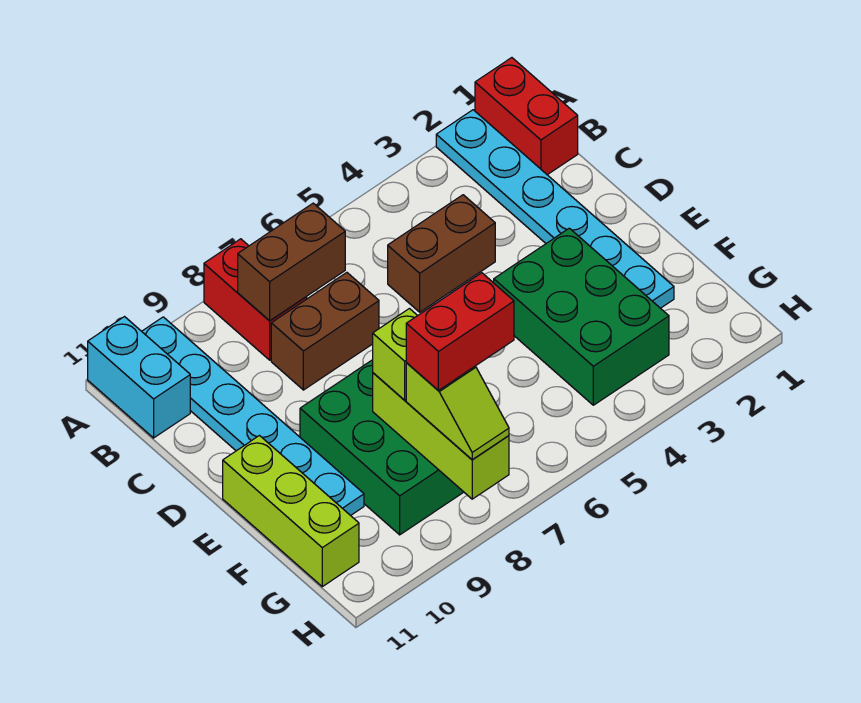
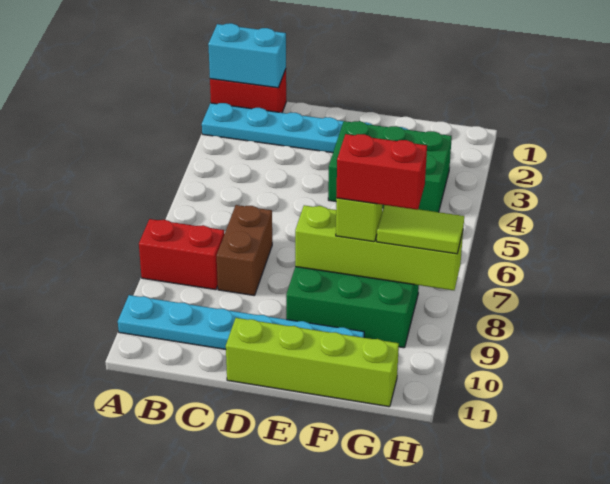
cyan brick A11:B11 level 1 -> cyan brick A1:B1 level 2
brown brick B7:B8 level 2 -> none
brown brick C4:C5 level 1 -> none
lime brick E11:G11 level 1 -> lime brick D11:G11 level 1
lime brick F8:H8 level 2 -> lime brick E8:H8 level 2
red brick G7:G8 level 4 -> red brick F8:G8 level 4
lime slope G8:H8 level 3 top G -> lime tile G8:H8 level 3

